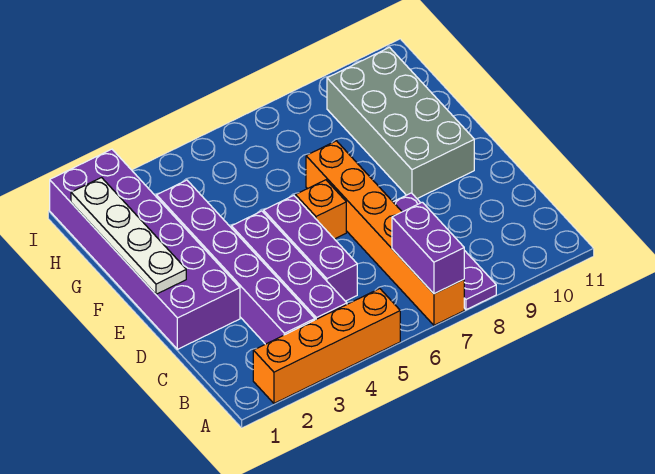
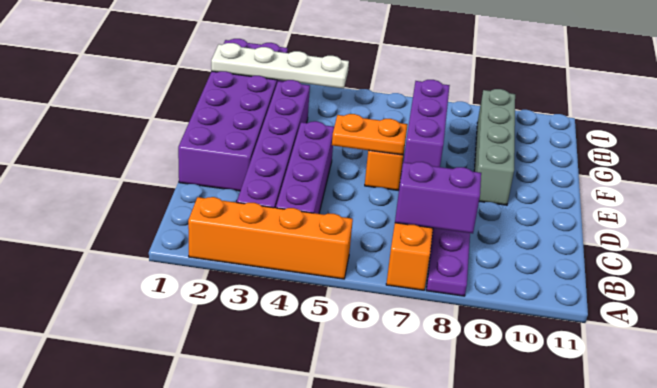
purple brick A7:B7 level 2 -> purple brick B7:B8 level 2
purple brick C5:E5 level 1 -> purple brick D7:F7 level 2
white plate E1:H1 level 2 -> white plate H1:H4 level 2
none -> orange plate E5:E6 level 2
grey brick E9:H10 level 1 -> grey brick E9:H9 level 1

